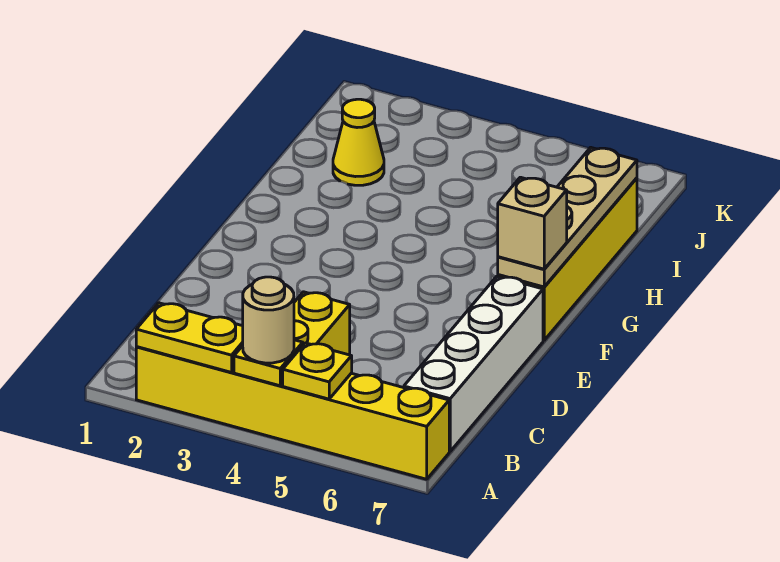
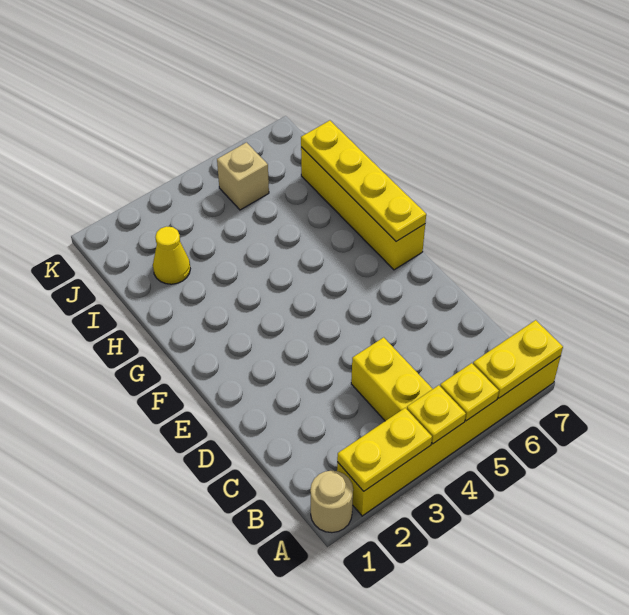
tan round brick A4 level 3 -> tan round brick A1 level 1
none -> yellow plate A6:A7 level 2
white brick B7:E7 level 1 -> none
tan plate F7:I7 level 2 -> yellow plate F7:I7 level 2
tan brick F7 level 3 -> tan brick J5 level 1

